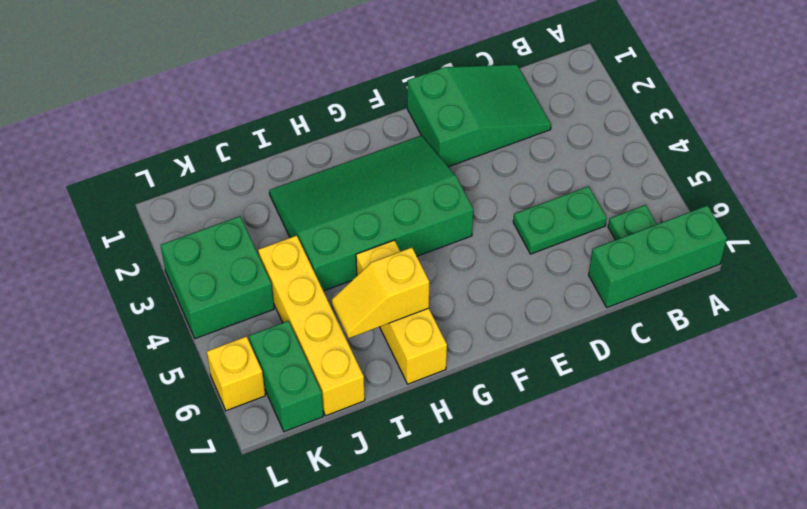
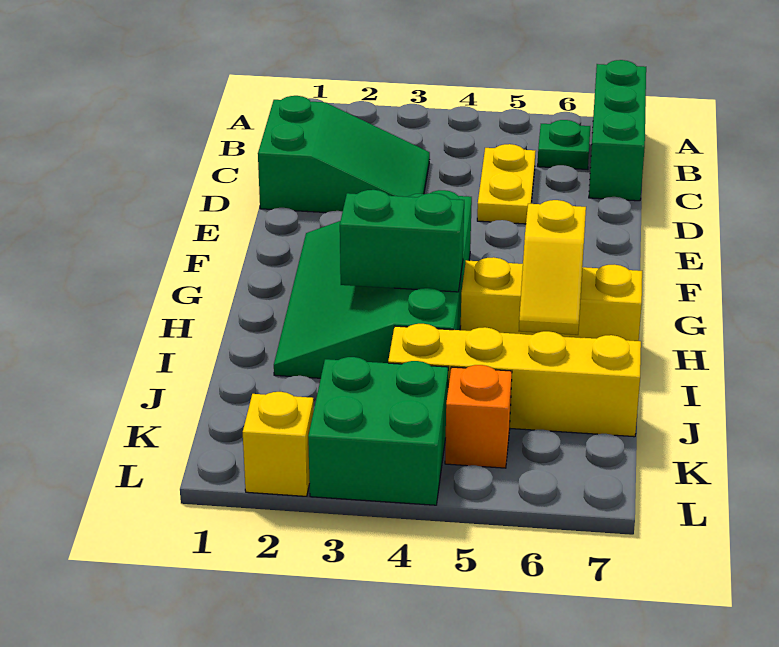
green slope C1:E2 level 1 top E -> green slope C1:D3 level 1 top 1
green plate C5:D5 level 1 -> yellow plate C5:D5 level 1
none -> orange brick K5 level 1
green brick K6:K7 level 1 -> green brick H3:H4 level 2
yellow brick L6 level 1 -> yellow brick L2 level 1

